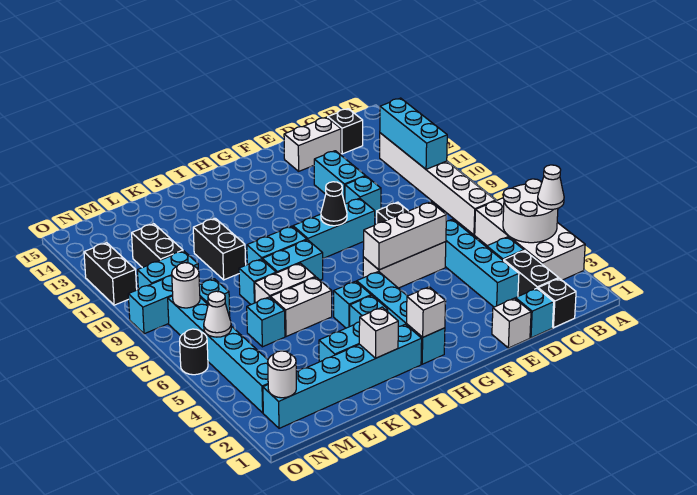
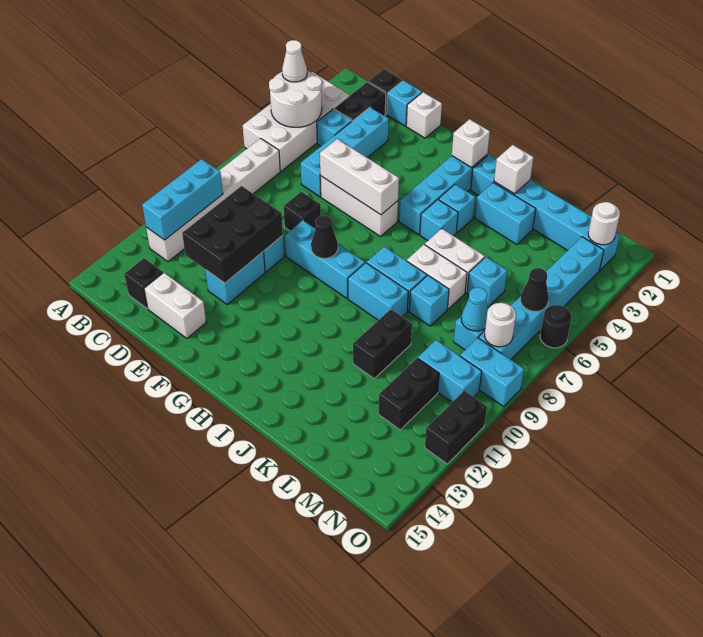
none -> black brick D10:E12 level 2
none -> cyan cone M8 level 2
white cone N6 level 2 -> black cone N6 level 2

